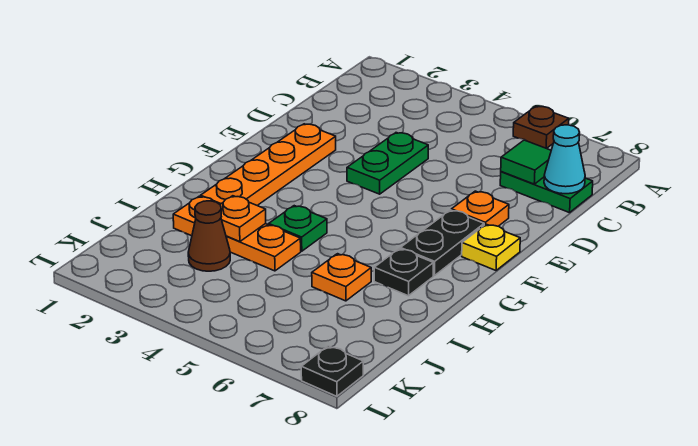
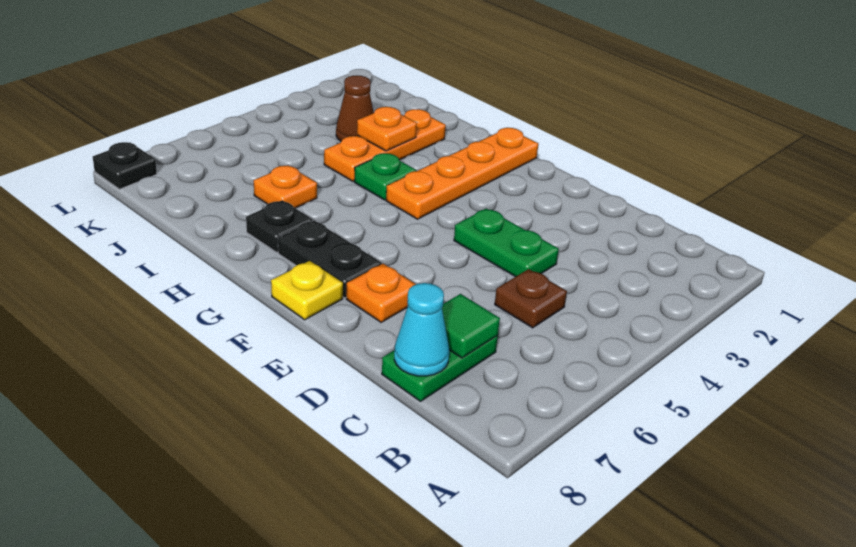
brown plate A6 level 1 -> brown plate C5 level 1
orange plate E2:H2 level 1 -> orange plate G1:G4 level 1

